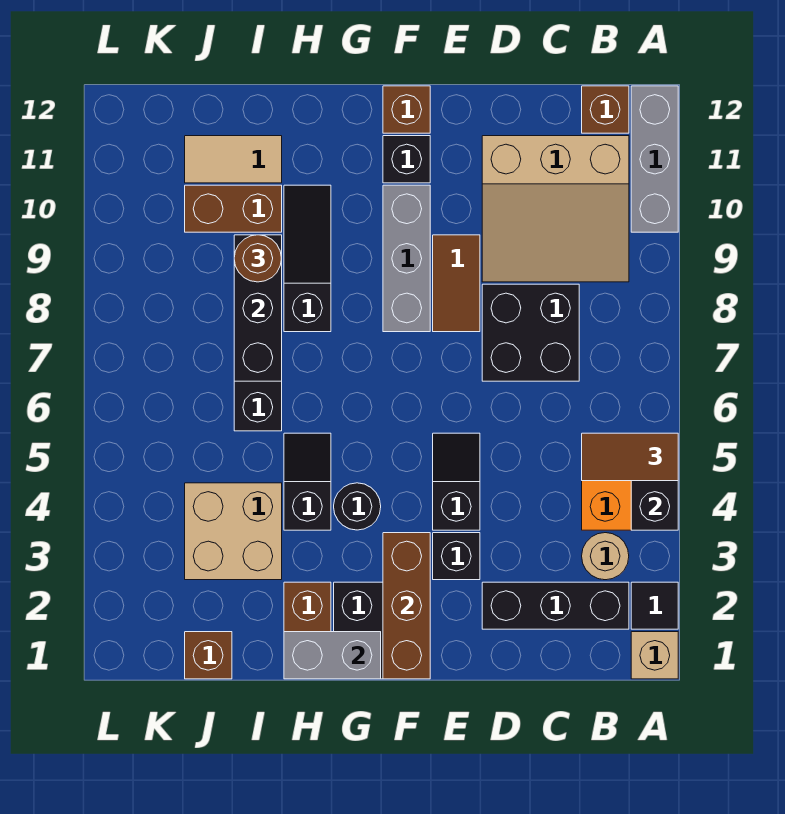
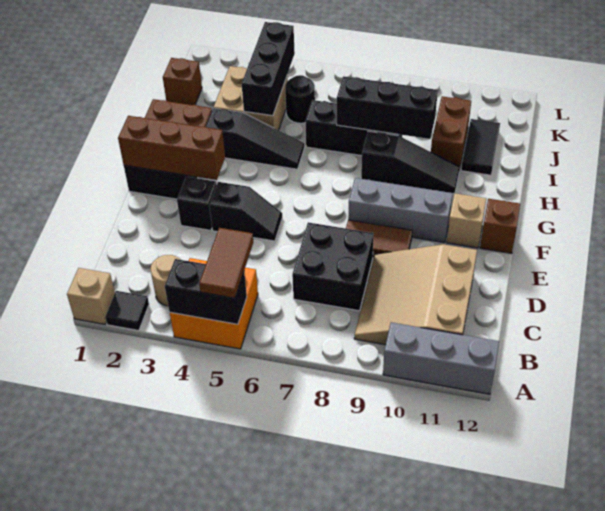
black brick B2:D2 level 1 -> black brick I4:K4 level 2
brown brick B12 level 1 -> none
black brick F11 level 1 -> tan brick F11 level 1
grey brick G1:H1 level 2 -> none
black round brick G4 level 1 -> black round brick J5 level 1
black slope H4:H5 level 1 top 4 -> black slope H3:H5 level 1 top 3
brown round brick I9 level 3 -> none
tan tile I11:J11 level 1 -> black tile I11:J11 level 1

